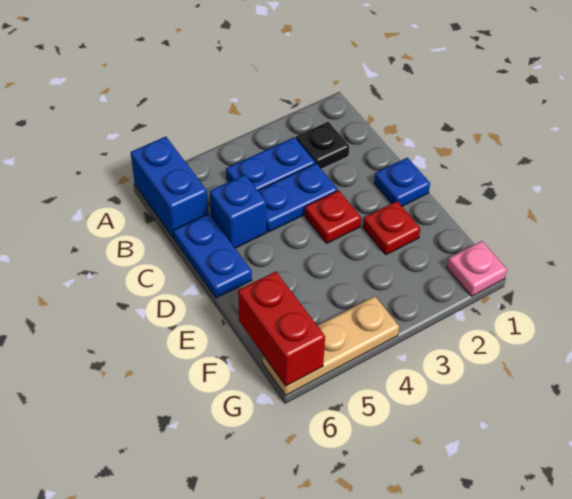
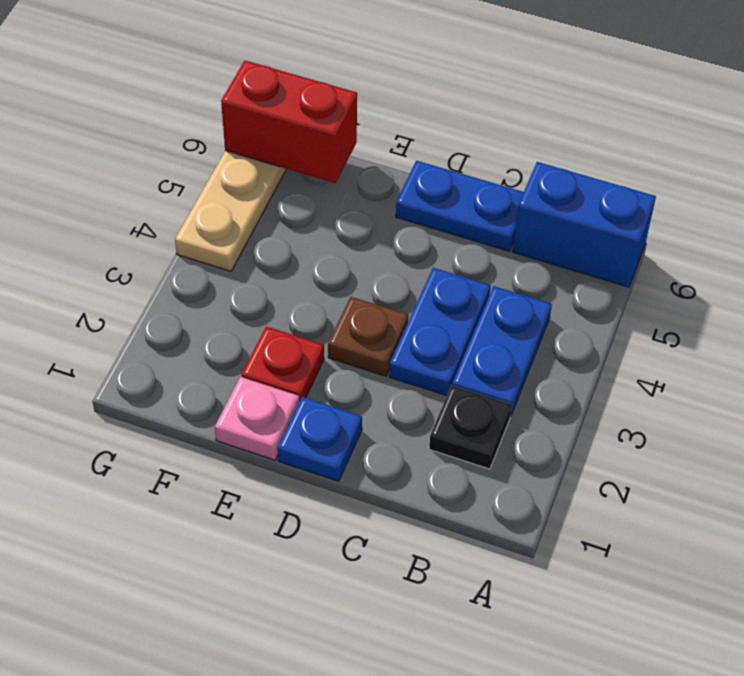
blue brick C5 level 1 -> none
red plate D3 level 1 -> brown plate D3 level 1
pink plate G1 level 1 -> pink plate E1 level 1

